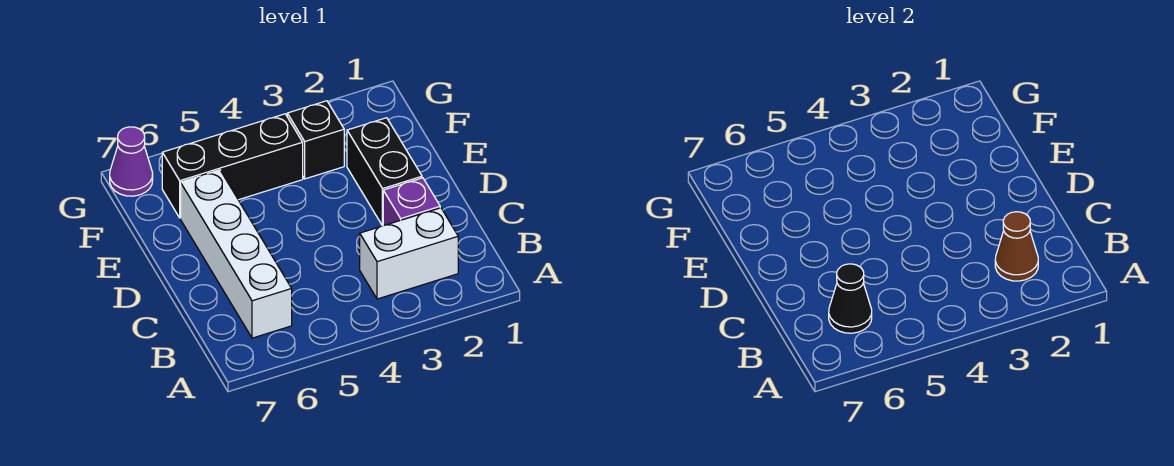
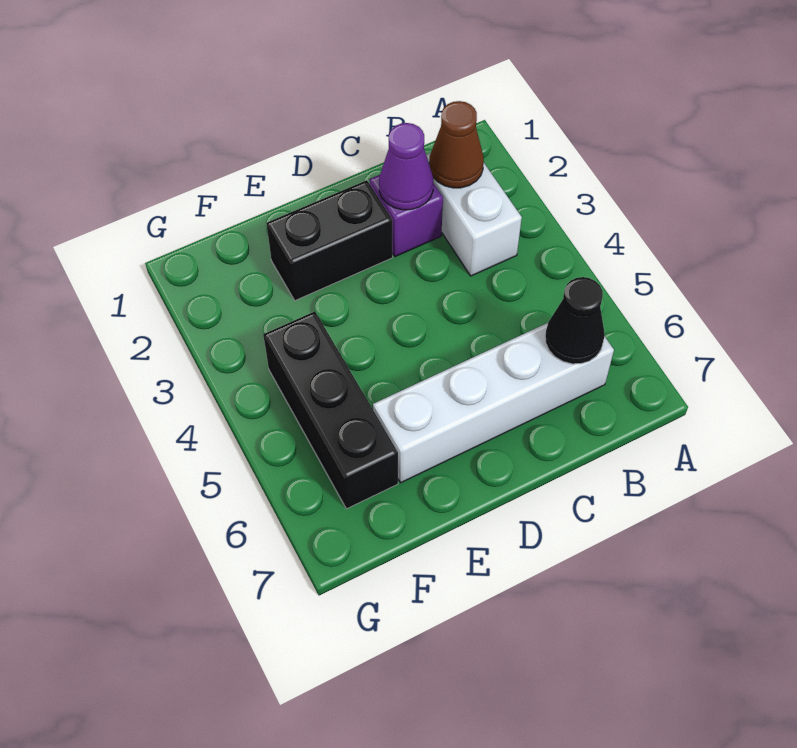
black brick F3 level 1 -> none
purple cone G7 level 1 -> purple cone C2 level 2

